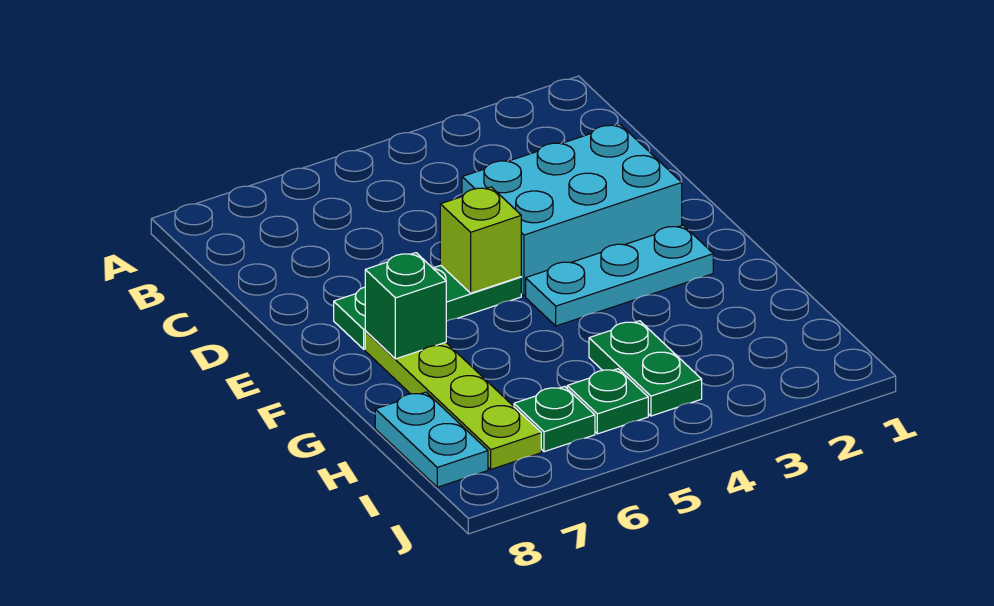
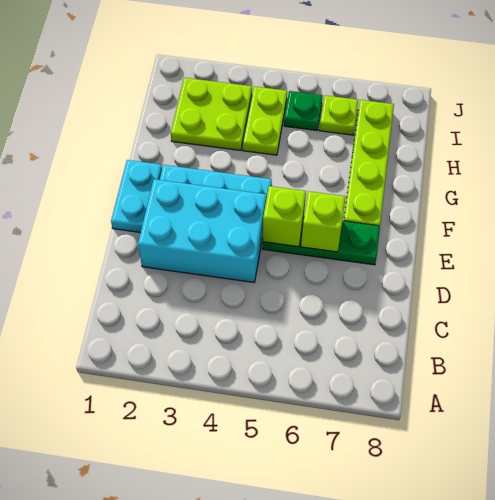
none -> lime brick E6 level 2
green brick F7 level 2 -> none
none -> lime plate H2:I3 level 1
green plate H4:I4 level 1 -> lime plate H4:I4 level 1
cyan plate H8:I8 level 1 -> cyan plate E1:F1 level 1
green plate I6 level 1 -> lime plate I6 level 1

